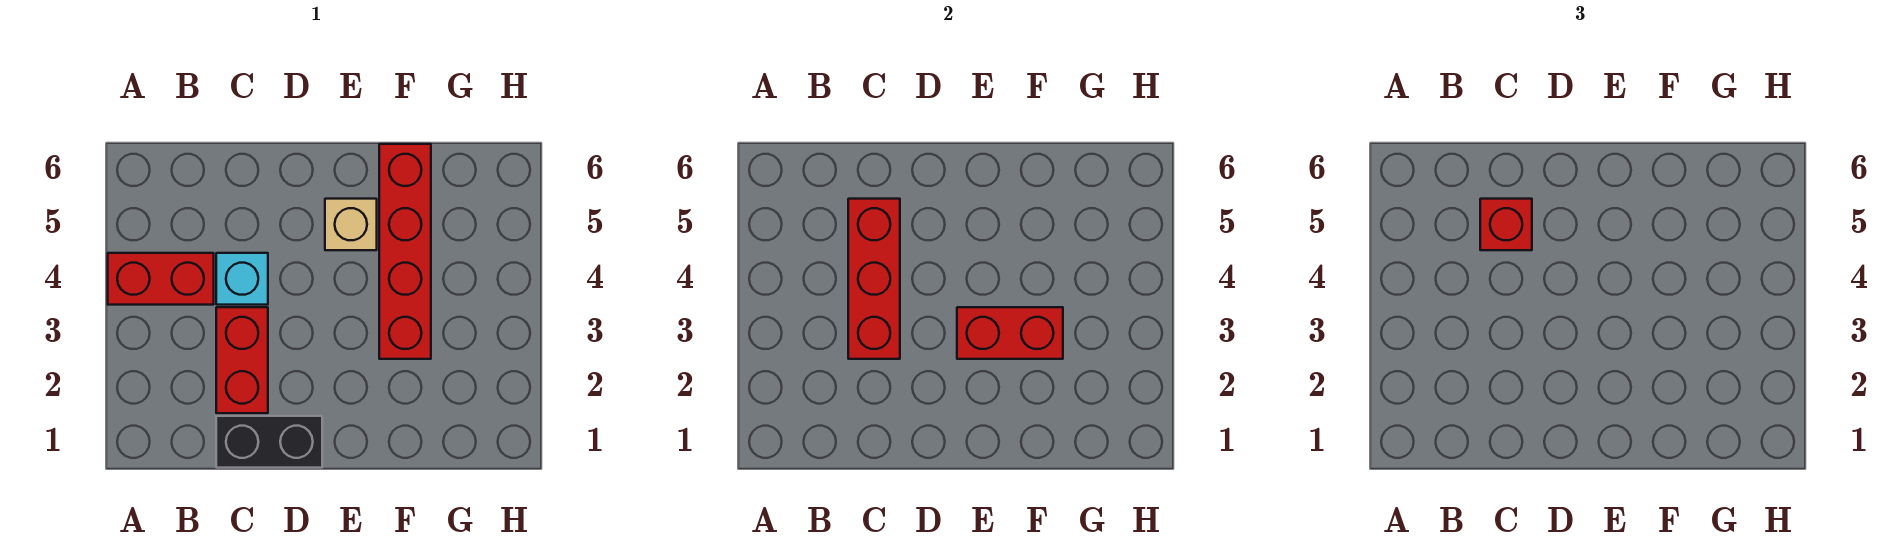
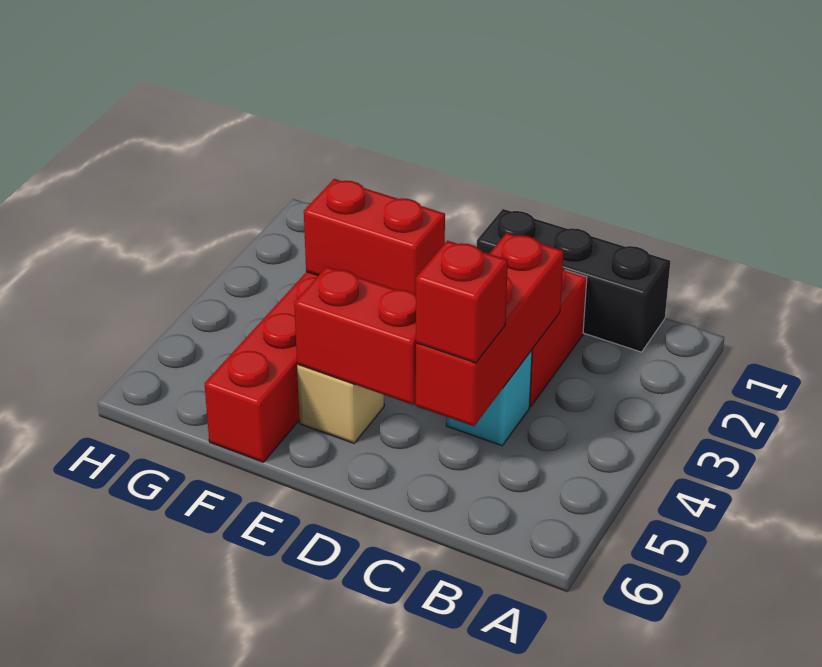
red brick A4:B4 level 1 -> red brick D5:E5 level 2
black brick C1:D1 level 1 -> black brick B1:D1 level 1

